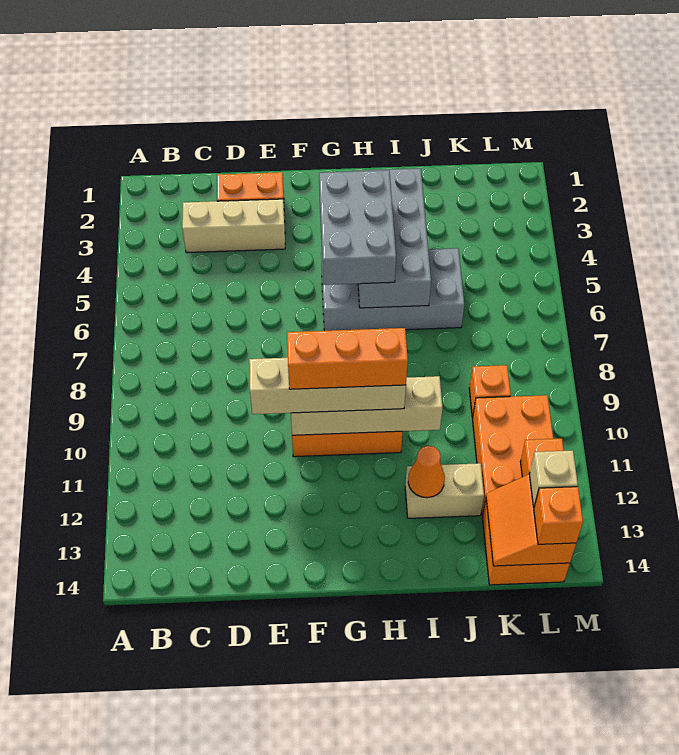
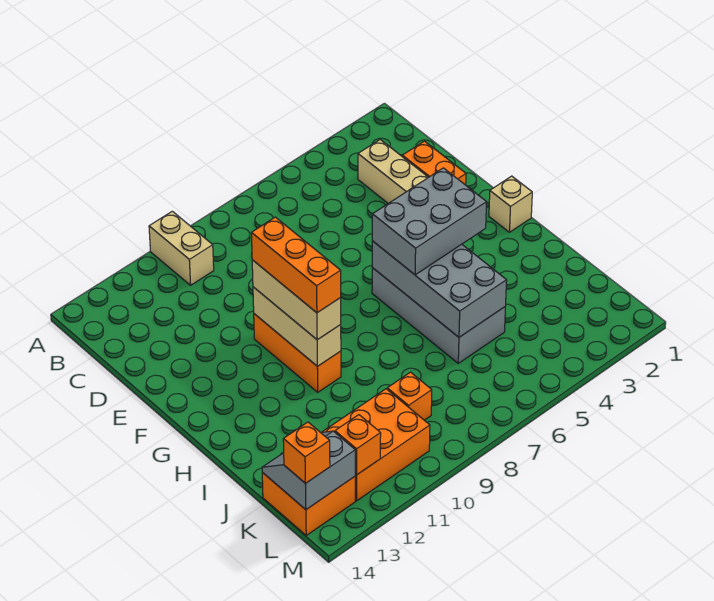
tan brick E10:H10 level 3 -> tan brick F10:H10 level 3
tan brick F10:I10 level 2 -> tan brick F10:H10 level 2
grey brick H3:I6 level 2 -> grey brick G5:J6 level 2
tan brick I12:J12 level 1 -> tan brick A10:B10 level 1
orange cone I12 level 2 -> none
orange slope K13:L14 level 2 top L -> grey slope K13:L14 level 2 top L
tan brick L13 level 3 -> tan brick G1 level 1

